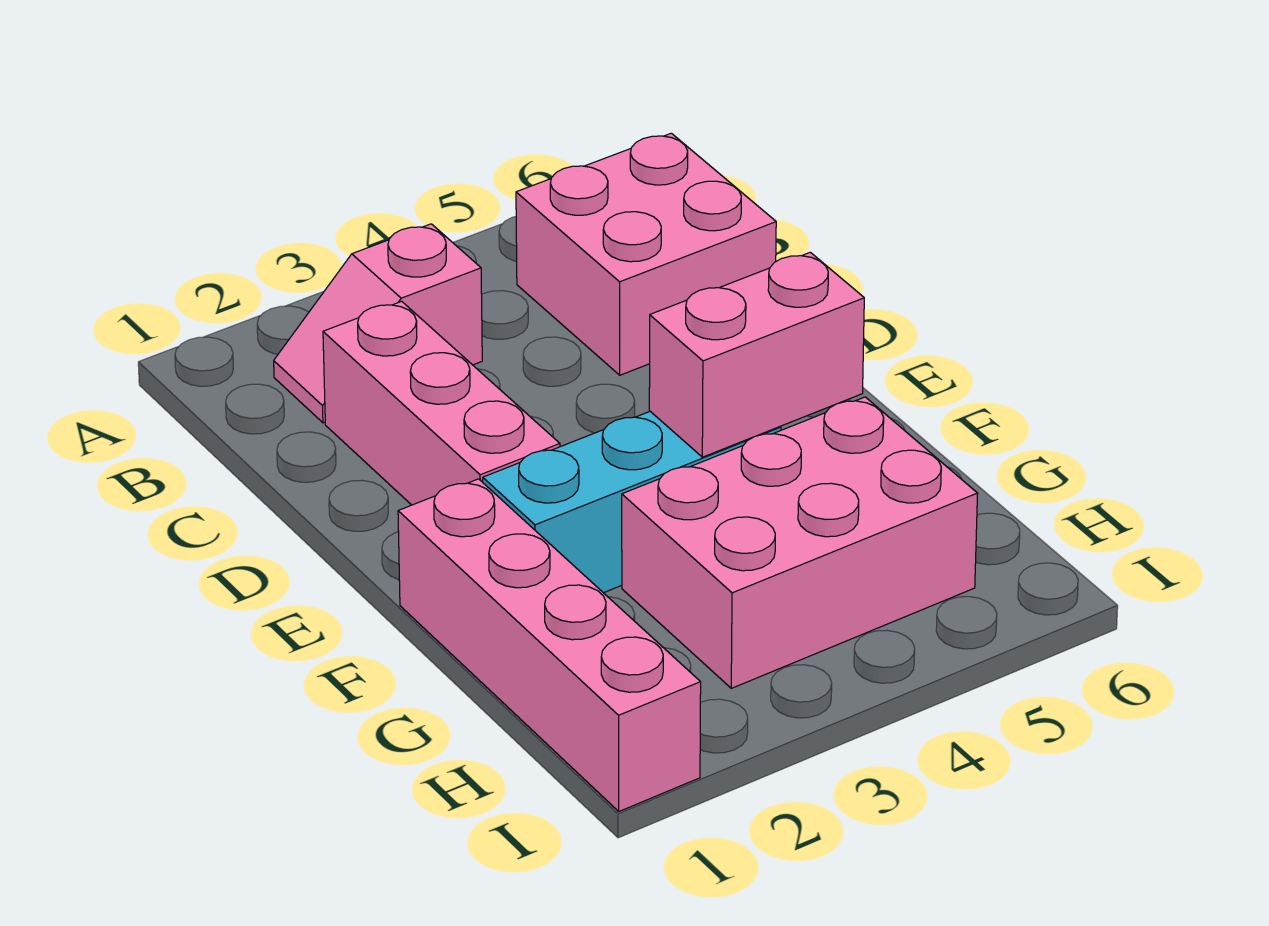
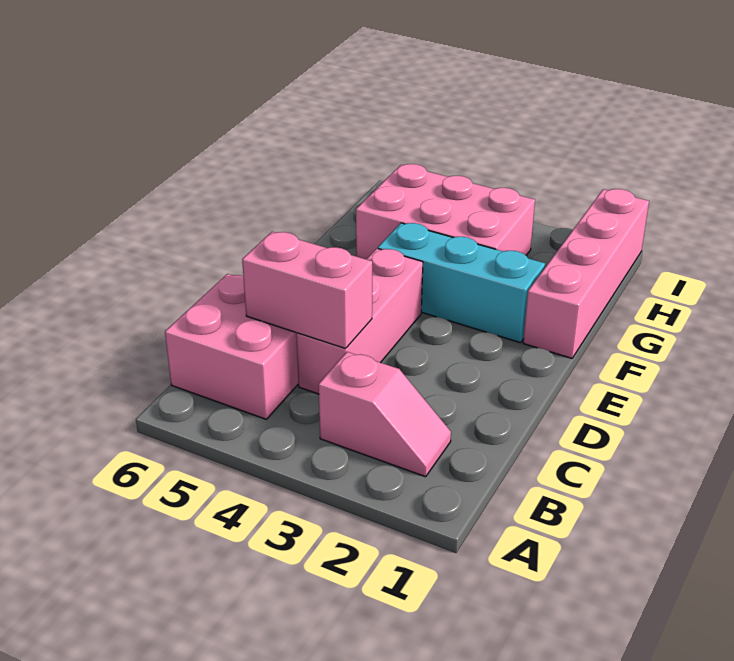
pink brick C2:E2 level 1 -> pink brick C4:E4 level 1
pink brick F4:F5 level 2 -> pink brick C4:C5 level 2

